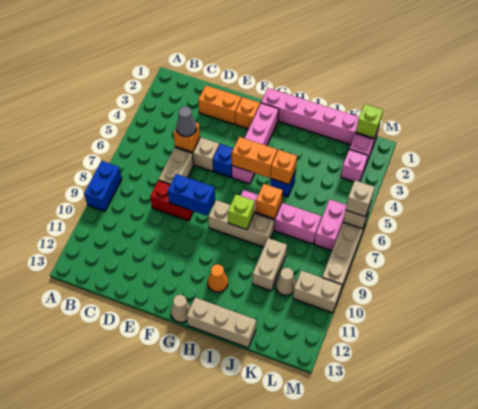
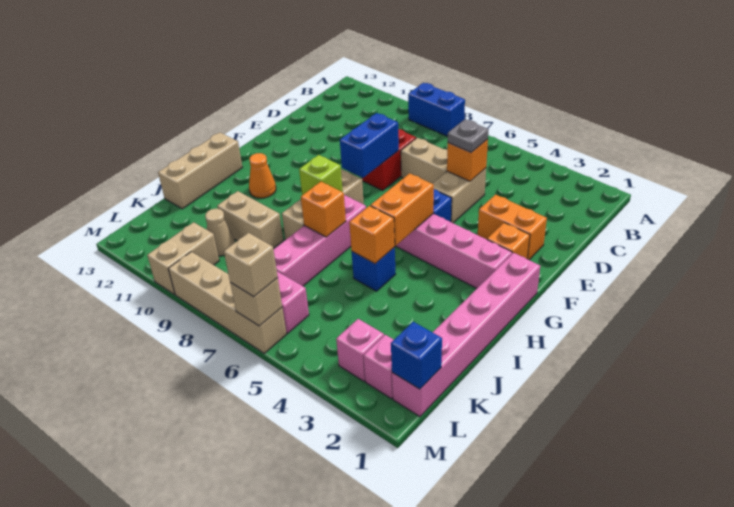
orange brick D2:E2 level 1 -> orange brick E2:E3 level 1
grey cone D5 level 3 -> grey plate D5 level 3
tan cone G13 level 1 -> none
lime brick L1 level 2 -> blue brick L1 level 2

